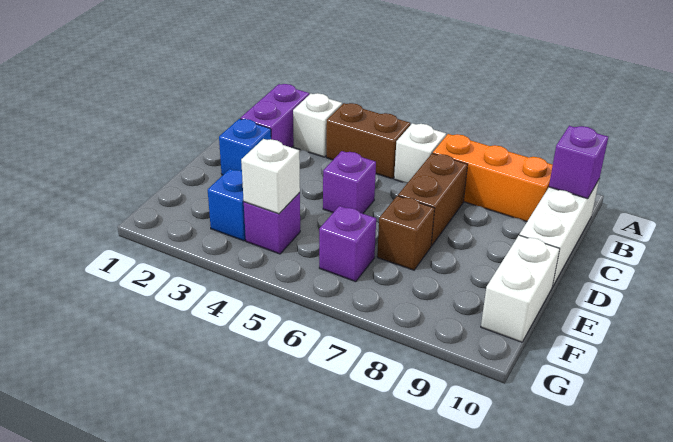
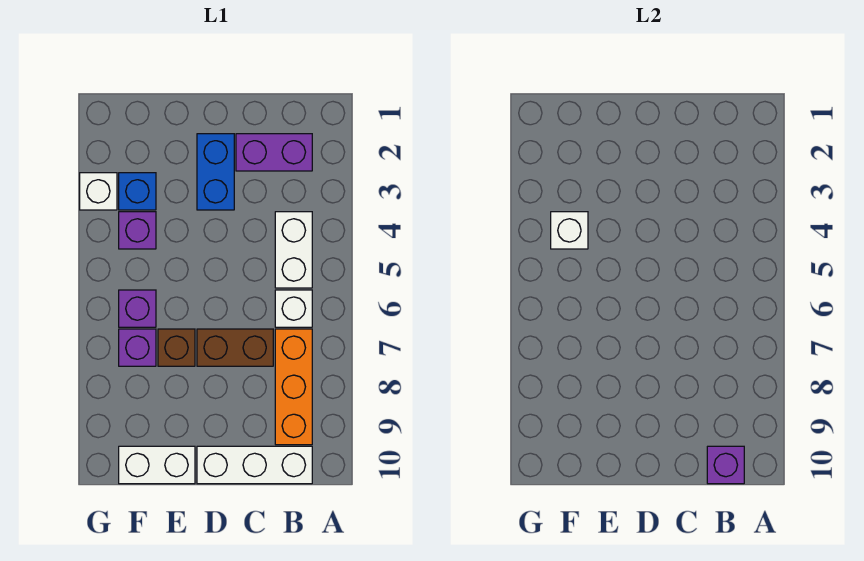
white brick B3 level 1 -> white brick G3 level 1
brown brick B4:B5 level 1 -> white brick B4:B5 level 1
blue brick D2 level 1 -> blue brick D2:D3 level 1
purple brick D5 level 1 -> purple brick F7 level 1

